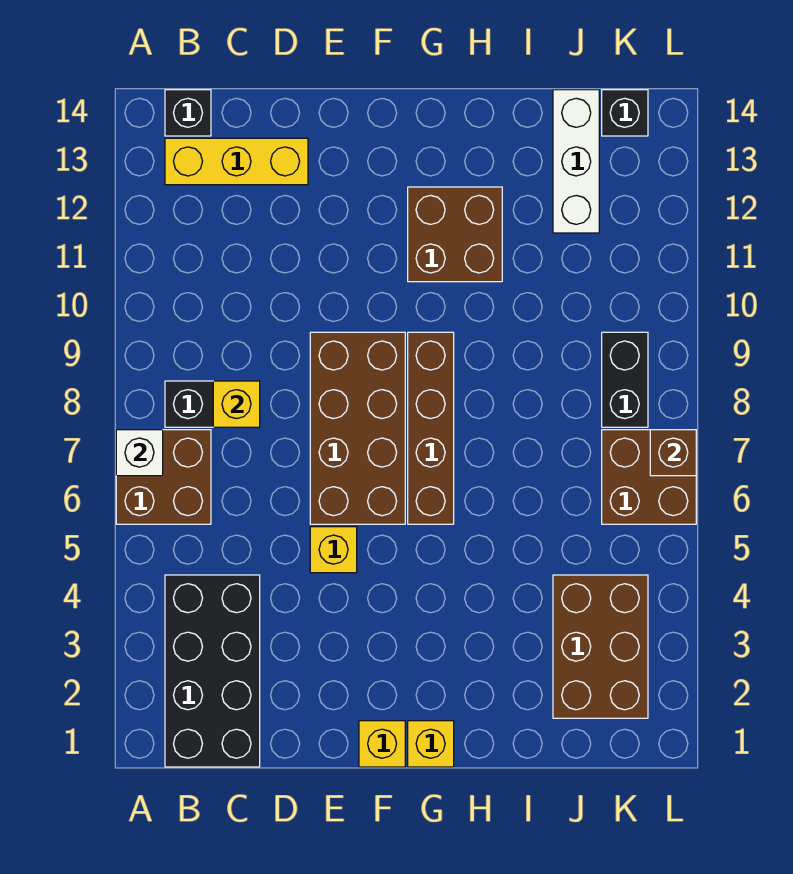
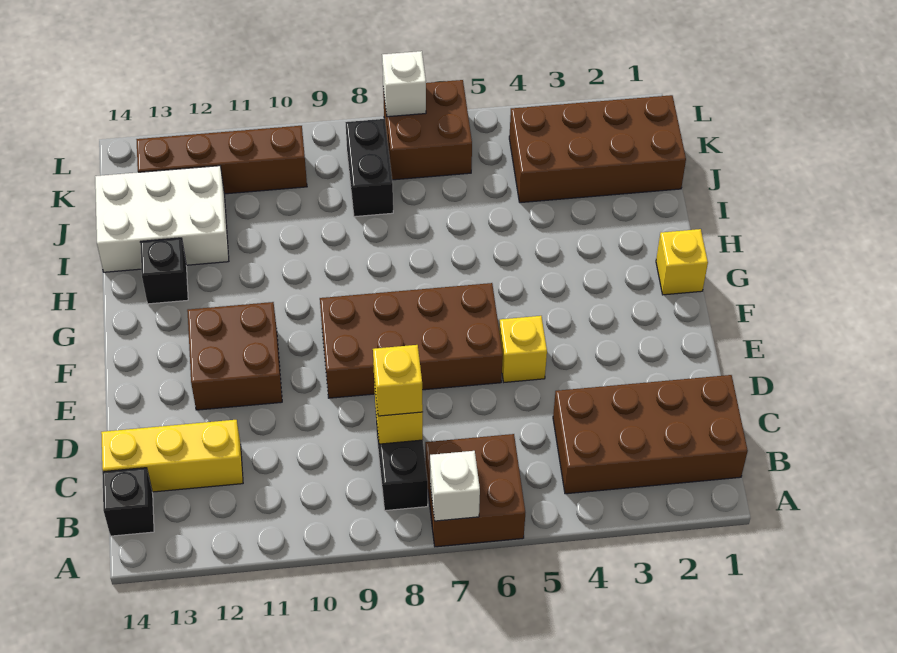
black brick B1:C4 level 1 -> brown brick B1:C4 level 1
yellow brick B13:D13 level 1 -> yellow brick C12:C14 level 1
yellow brick F1 level 1 -> yellow brick C8 level 3
brown brick G6:G9 level 1 -> brown brick K10:K13 level 1
brown brick G11:H12 level 1 -> brown brick E11:F12 level 1
brown brick J2:K4 level 1 -> brown brick J1:K4 level 1
white brick J12:J14 level 1 -> white brick I12:J14 level 1
black brick K8:K9 level 1 -> black brick J8:K8 level 1
black brick K14 level 1 -> black brick H13 level 1
brown brick L7 level 2 -> white brick L7 level 2

